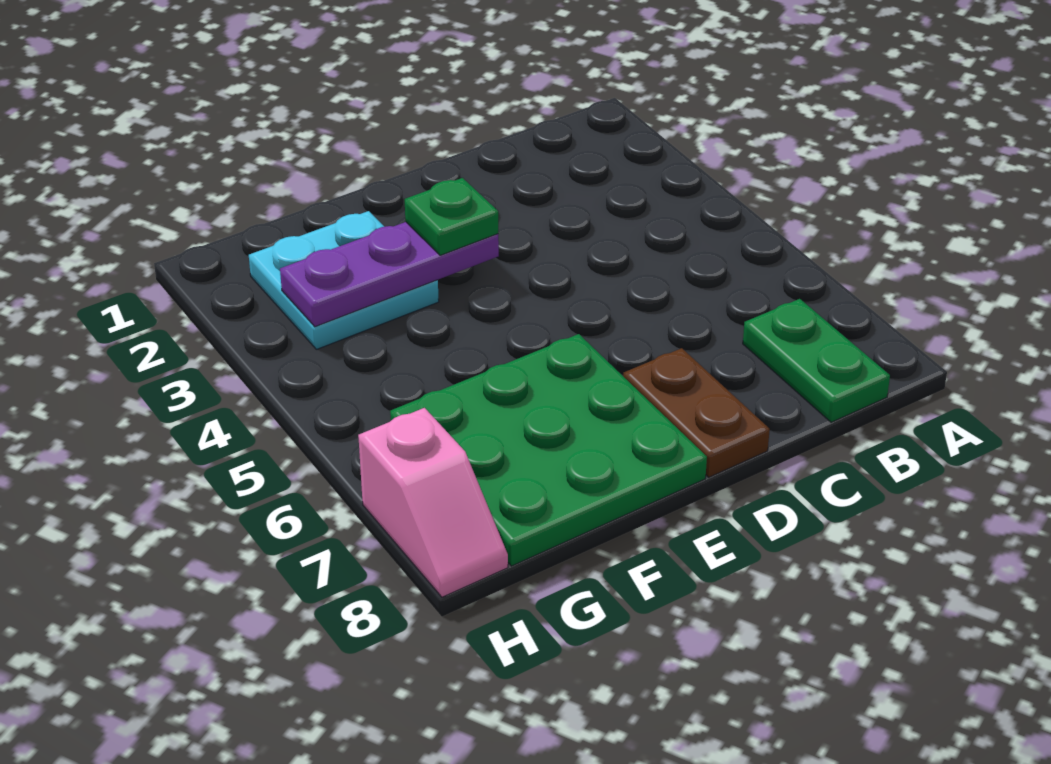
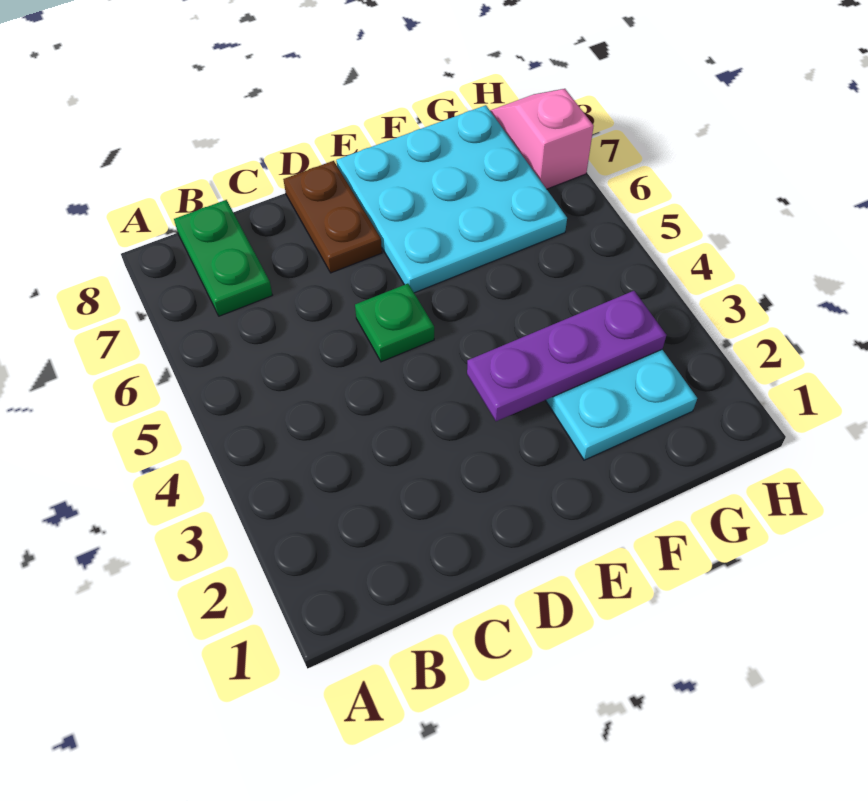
green plate E3 level 3 -> green plate D5 level 1
green plate E6:G8 level 1 -> cyan plate E6:G8 level 1

